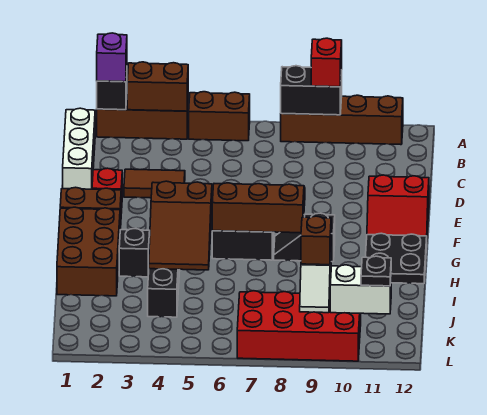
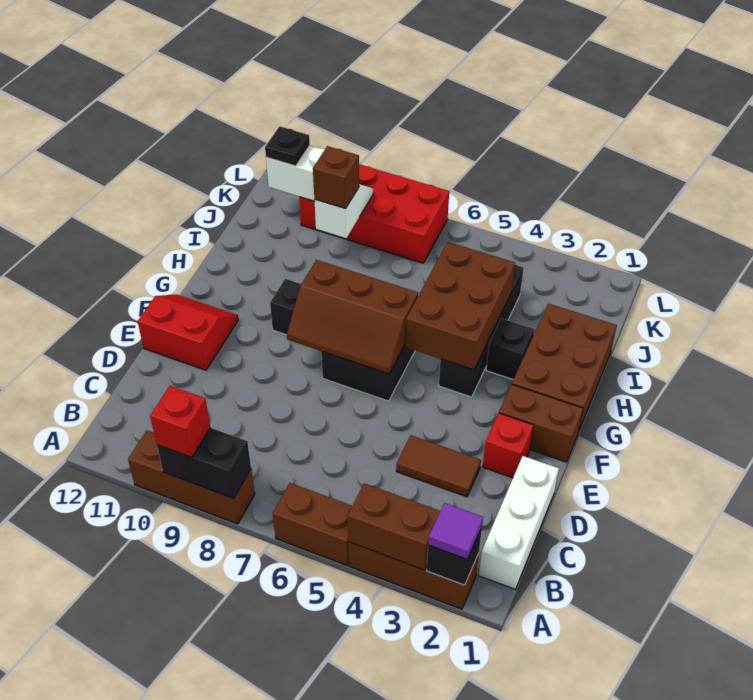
purple brick A2 level 3 -> purple tile A2 level 3
brown brick A8:A11 level 1 -> brown brick A8:A10 level 1
brown slope G4:I5 level 2 top G -> brown brick G4:I5 level 2
black plate G11:H12 level 1 -> none

